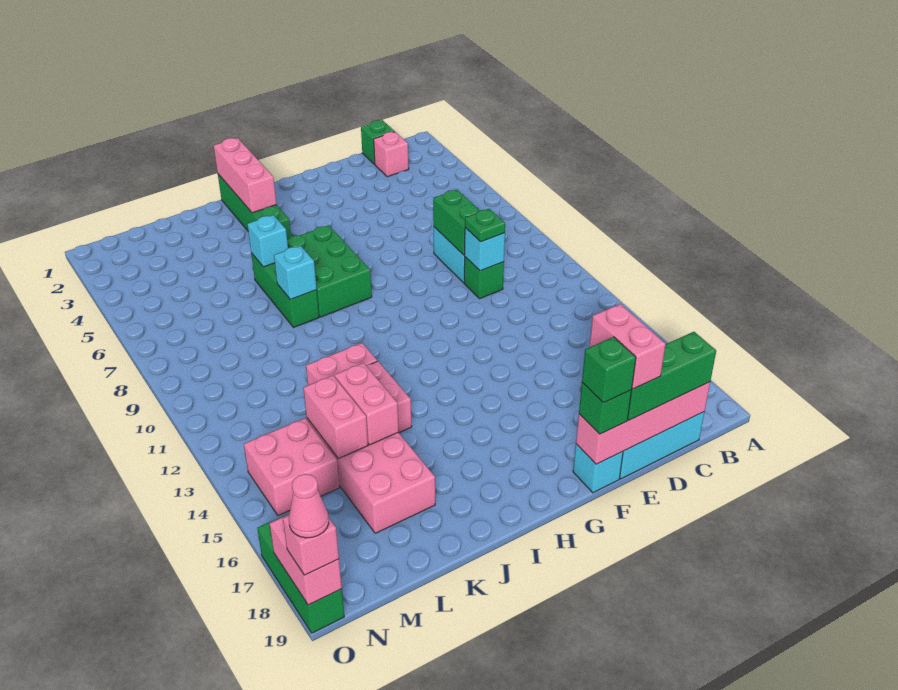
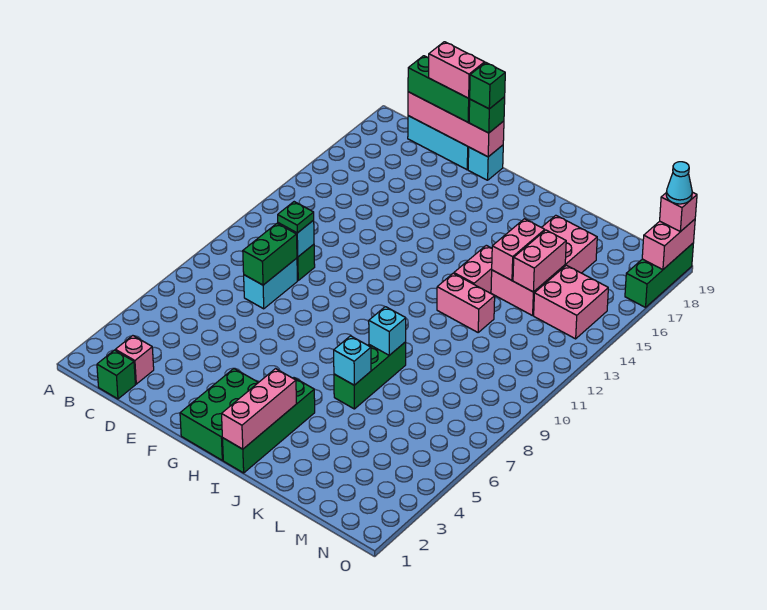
pink brick E18:E19 level 4 -> pink brick D19:E19 level 4
green brick H6:I8 level 1 -> green brick G1:H3 level 1
pink cone O19 level 4 -> cyan cone O19 level 4

